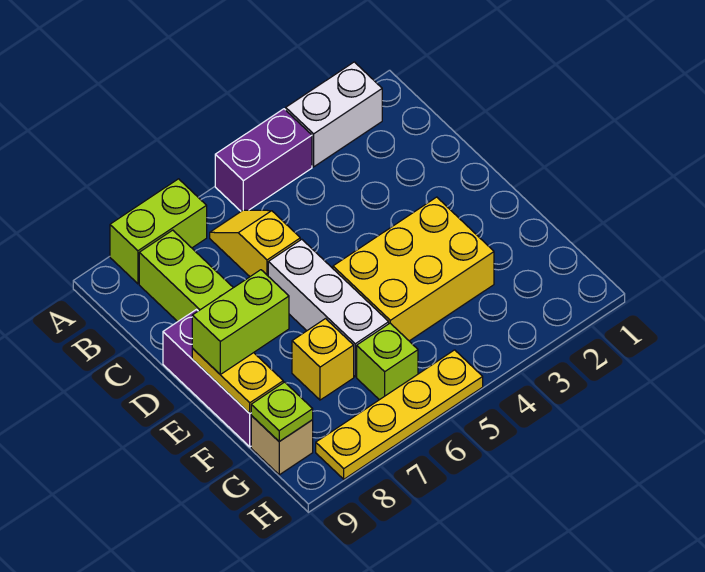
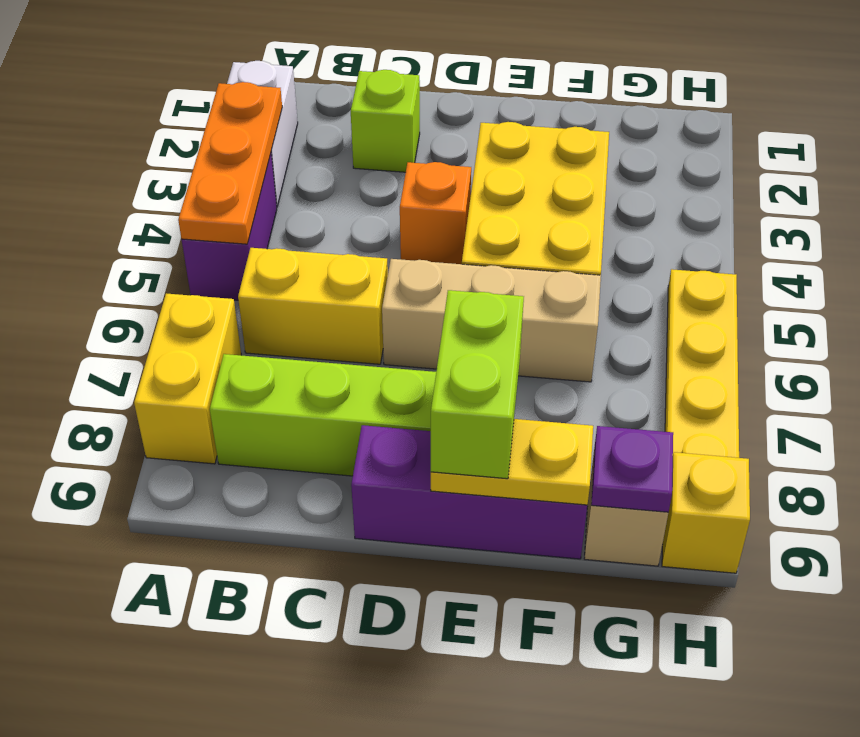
none -> orange plate A3:A5 level 2
lime brick A7:A8 level 1 -> yellow brick A7:A8 level 1
yellow slope B6:C6 level 1 top C -> yellow brick B6:C6 level 1
none -> orange brick D4 level 1
white brick D6:F6 level 1 -> tan brick D6:F6 level 1
yellow brick F7 level 1 -> yellow brick H9 level 1
lime brick G6 level 1 -> lime brick C2 level 1
lime plate G9 level 2 -> purple plate G9 level 2

